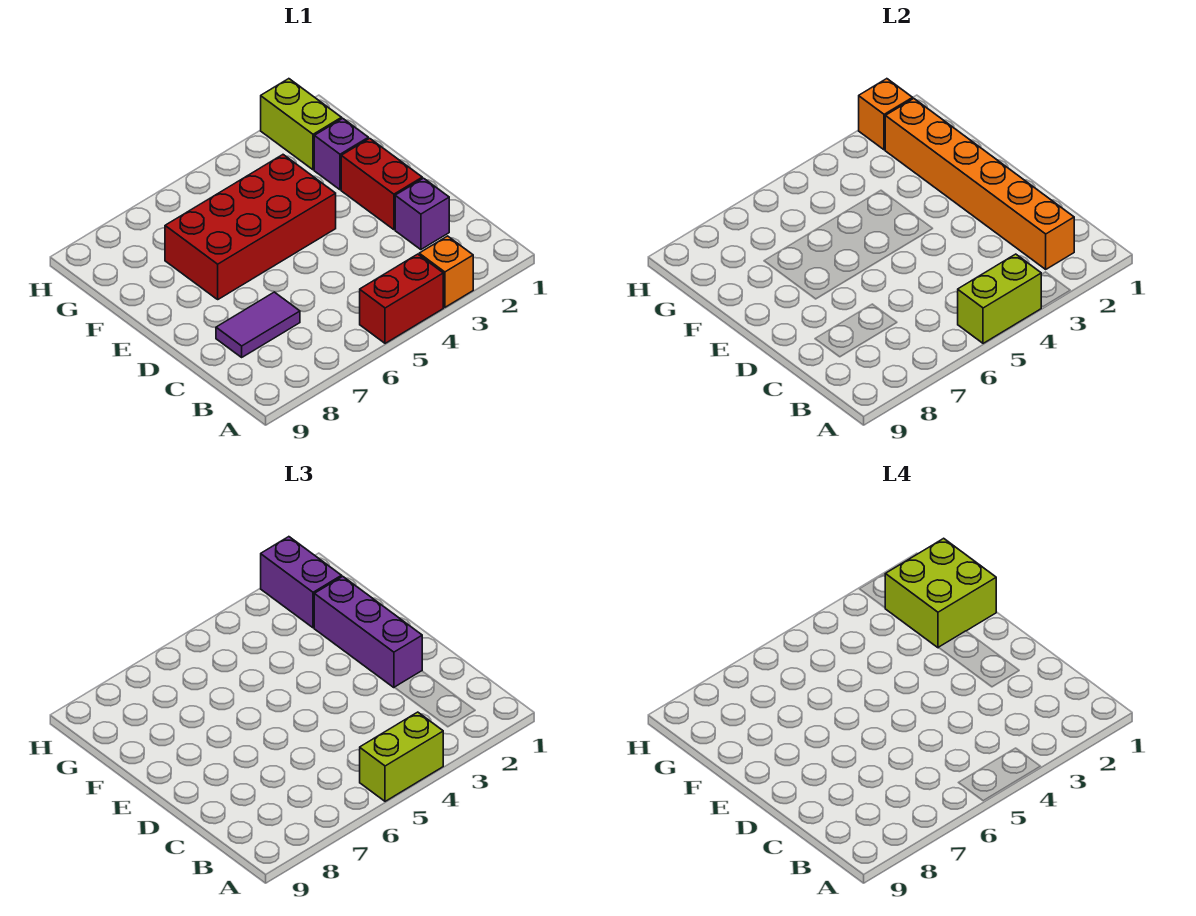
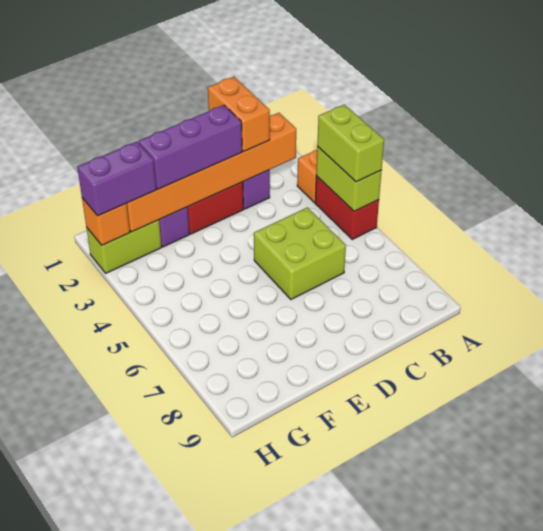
none -> orange brick C1:C2 level 3
purple tile C7:C8 level 1 -> none
red brick E4:F7 level 1 -> none
lime brick F1:G2 level 4 -> lime brick C5:D6 level 1

